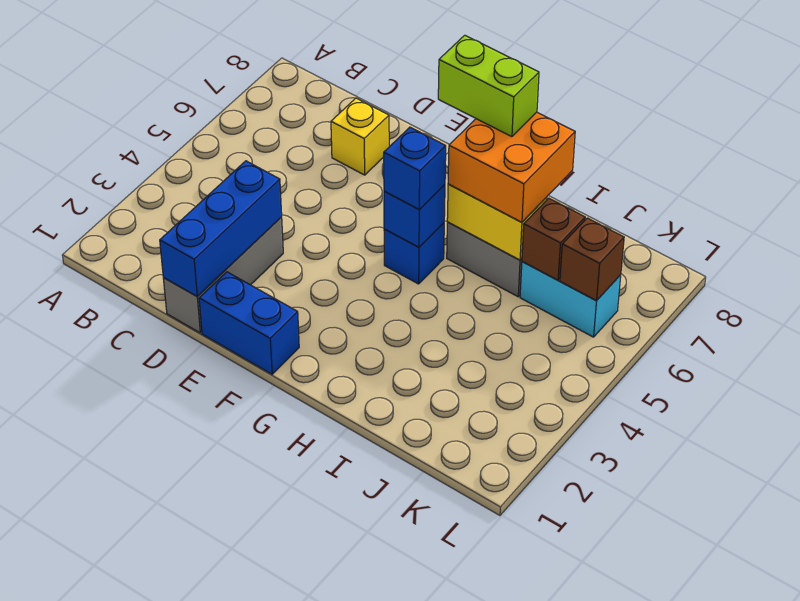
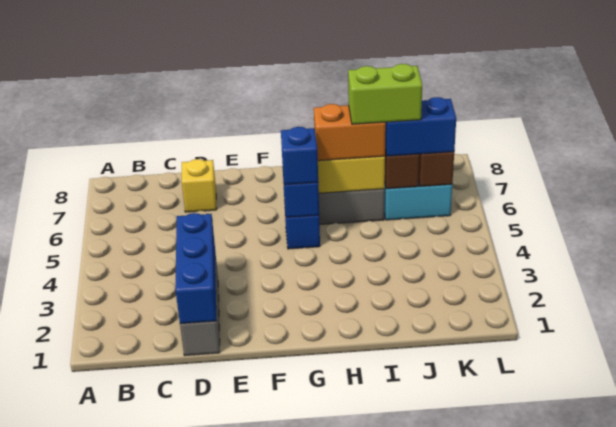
blue brick E1:F1 level 1 -> blue brick J6:K6 level 3
lime brick G7:H7 level 4 -> lime brick I6:J6 level 4
orange brick H6:I7 level 3 -> orange brick H6:I6 level 3

